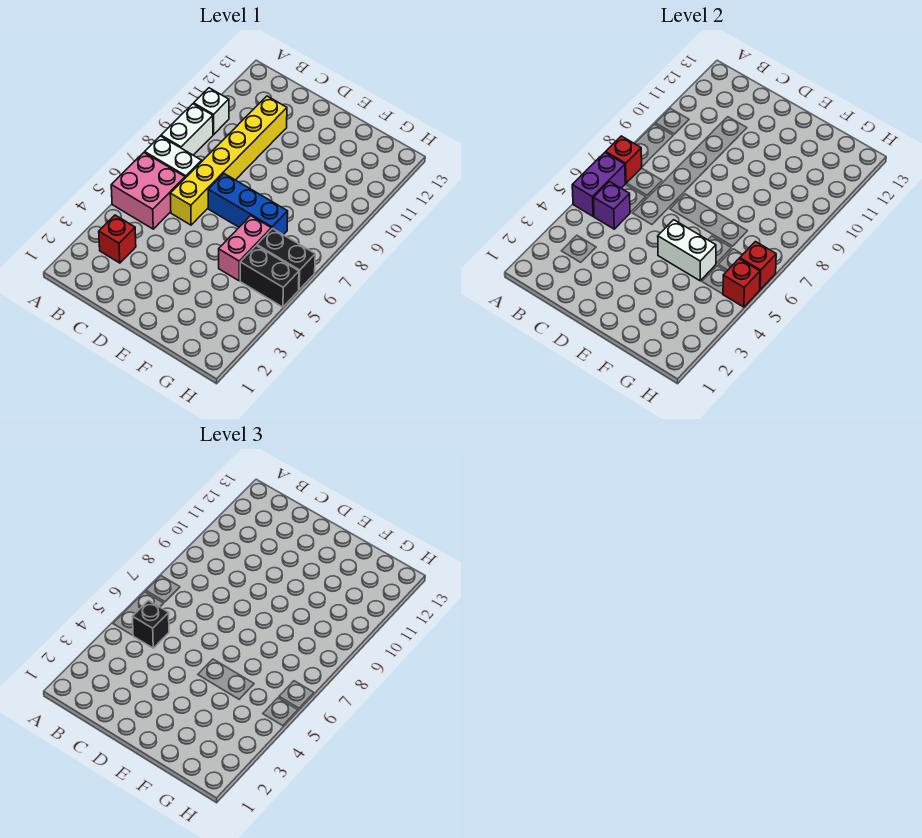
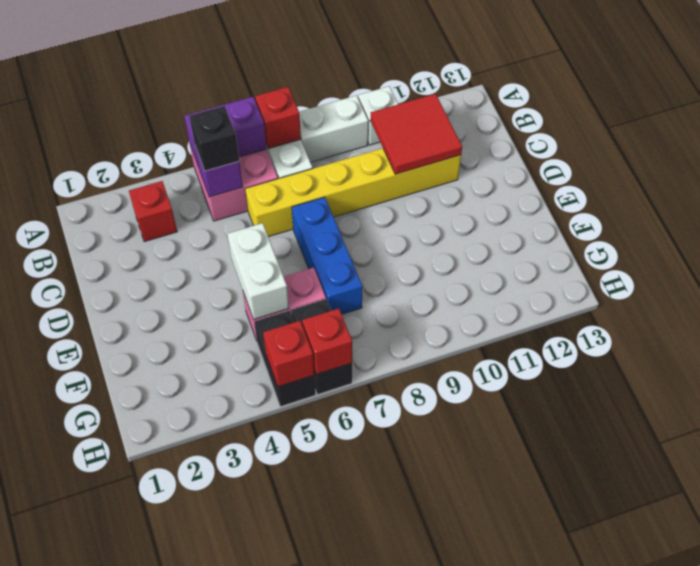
none -> red tile B10:C11 level 2

